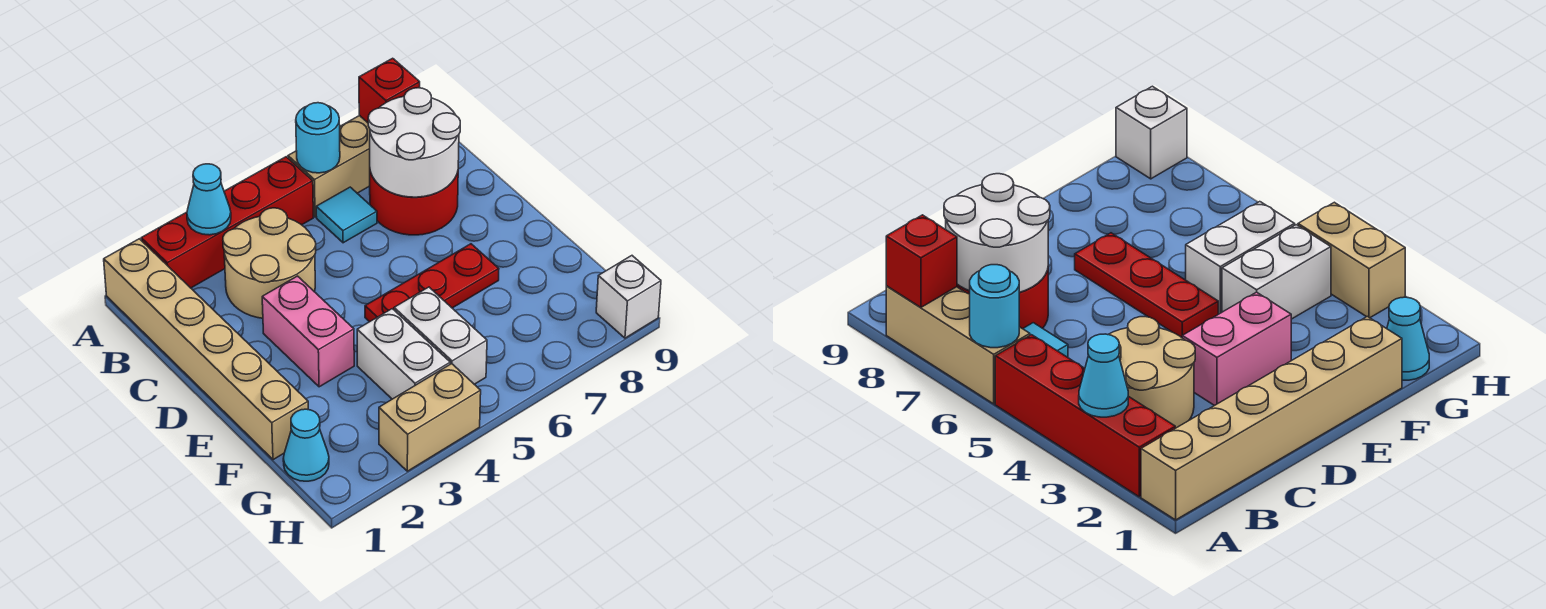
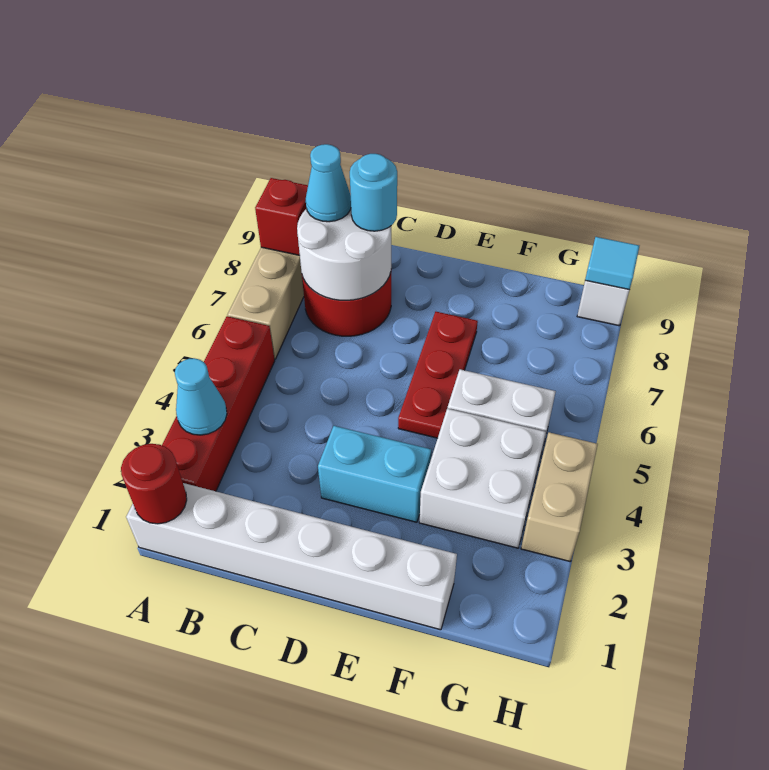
tan brick A1:F1 level 1 -> white brick A1:F1 level 1
none -> red round brick A1 level 2
cyan round brick A6 level 2 -> cyan round brick C8 level 3
tan round brick B3:C4 level 1 -> none
cyan tile B6 level 1 -> cyan tile H9 level 2
pink brick D3:E3 level 1 -> cyan brick D3:E3 level 1
white brick F4:G4 level 1 -> white brick F3:G4 level 1
cyan cone G1 level 1 -> cyan cone B8 level 3

